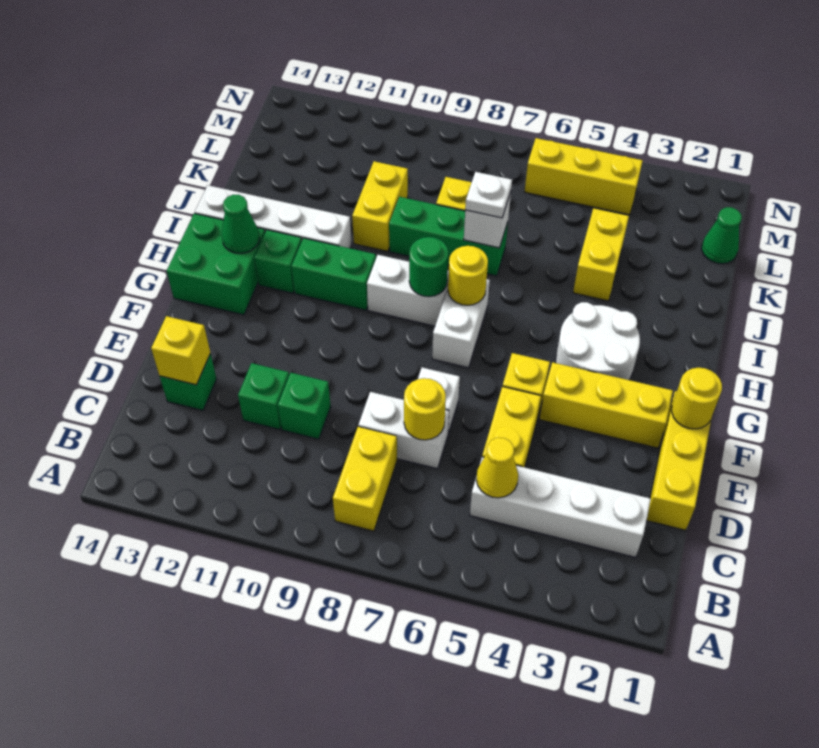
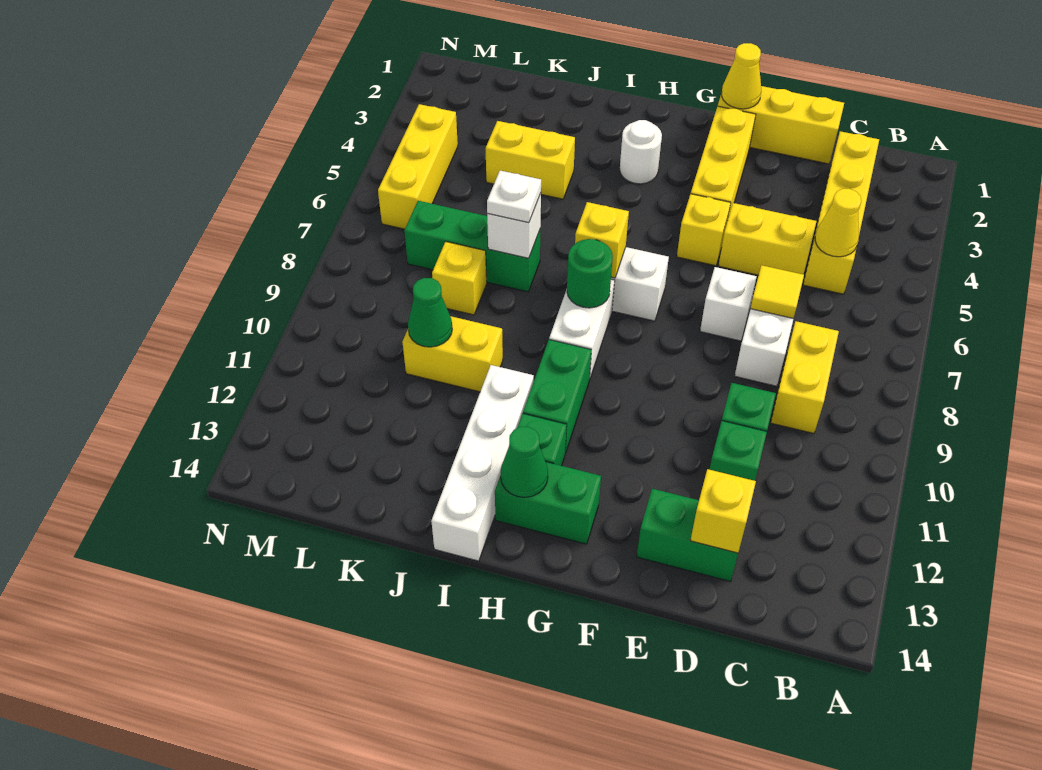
yellow brick B8:C8 level 1 -> yellow brick C8:C9 level 1
white brick C2:C5 level 1 -> yellow brick C2:C5 level 1
yellow round brick D7 level 2 -> yellow tile D7 level 2
green brick D13 level 1 -> green brick D13:E13 level 1
yellow round brick F1 level 2 -> yellow cone F1 level 2
white round brick G3:H4 level 1 -> white round brick H3 level 1
green brick G13:H14 level 1 -> green brick G13:H13 level 1
yellow round brick H7 level 2 -> yellow brick H7 level 2
green brick J7:J9 level 1 -> green brick J7:L7 level 1
green cone L1 level 1 -> green cone K10 level 2

